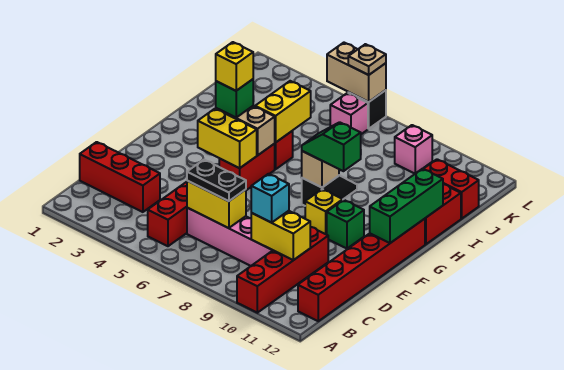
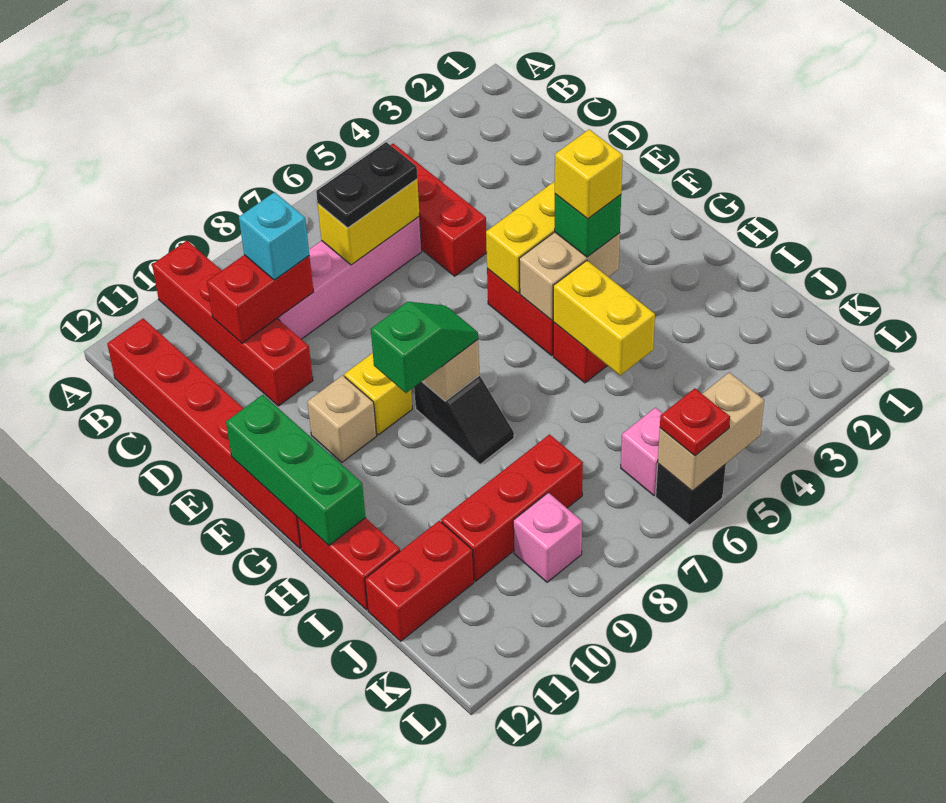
red brick C1:C3 level 1 -> red brick J8:J10 level 1
yellow brick C9:C10 level 2 -> red brick C9:C10 level 2
green brick F10 level 1 -> tan brick F10 level 1
tan plate L6 level 3 -> red plate L6 level 3

